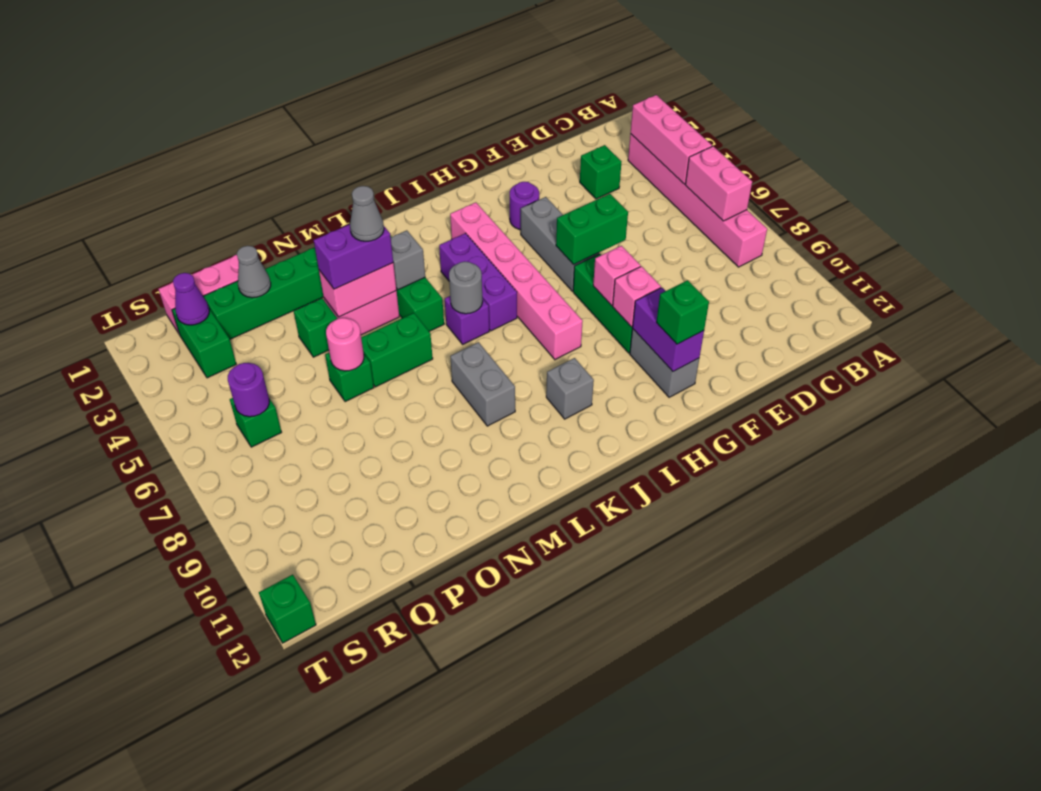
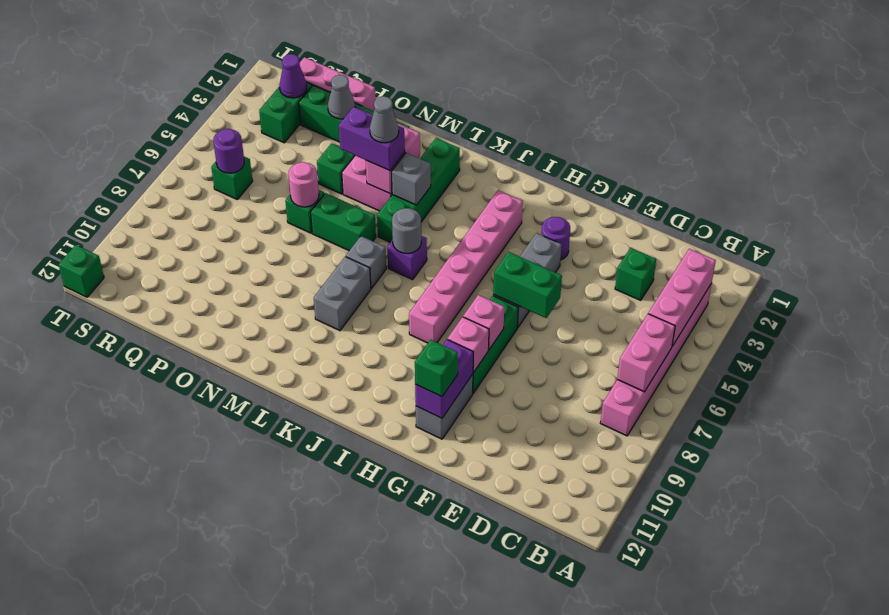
purple brick J4:J6 level 1 -> none
grey brick J10 level 1 -> grey brick L7 level 1
pink brick M4:N4 level 2 -> pink brick M3:M4 level 2

